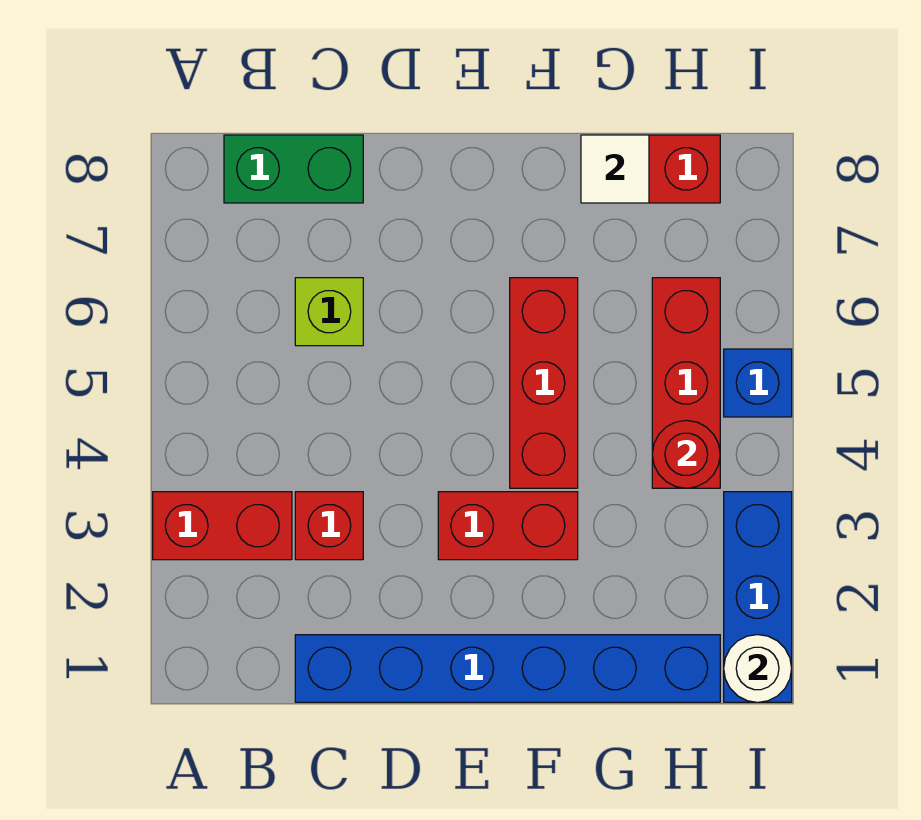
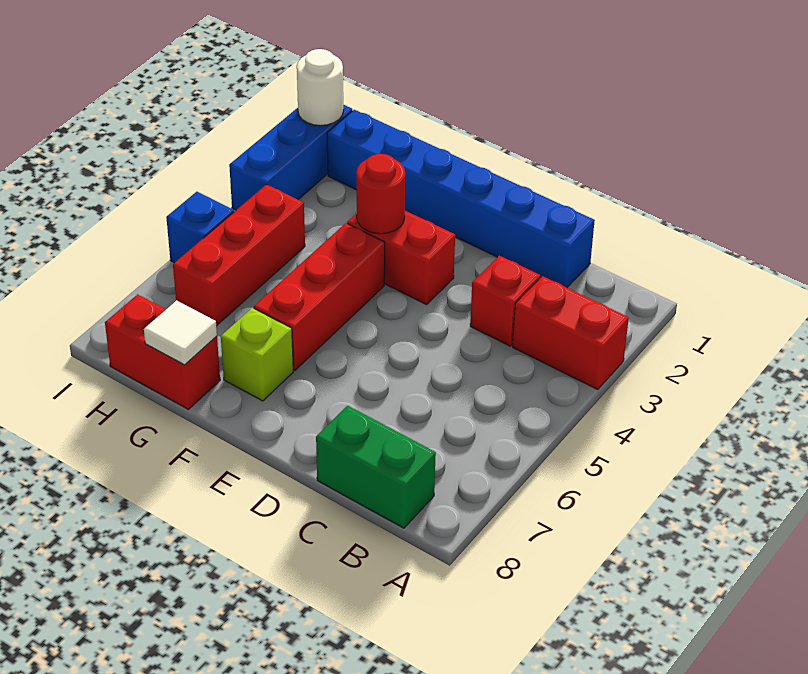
lime brick C6 level 1 -> lime brick F7 level 1
red round brick H4 level 2 -> red round brick F3 level 2

